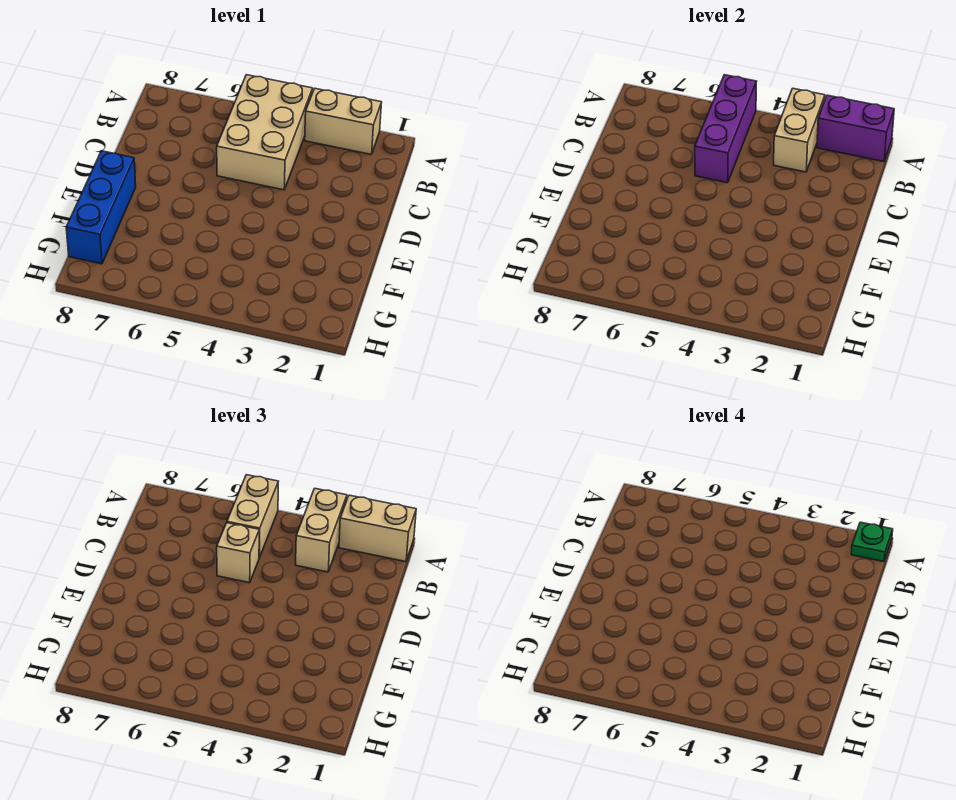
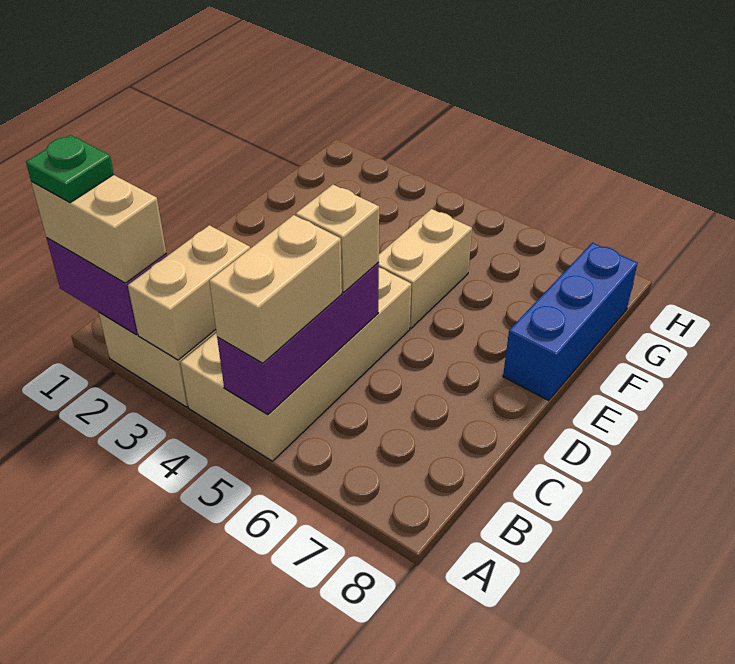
tan brick A3:B3 level 3 -> tan brick E5:F5 level 1
tan brick A4:C5 level 1 -> tan brick A4:D5 level 1

